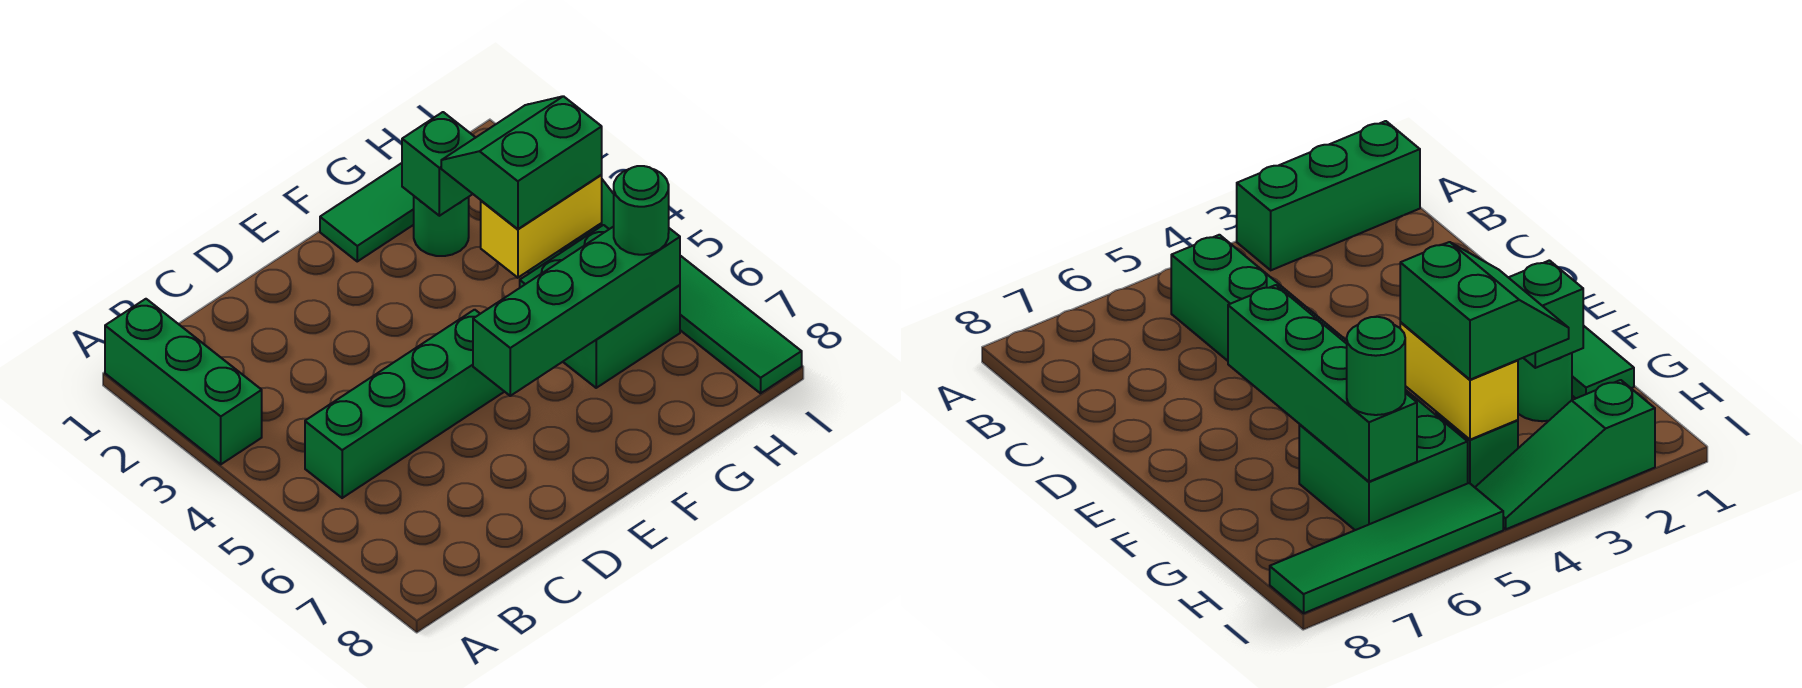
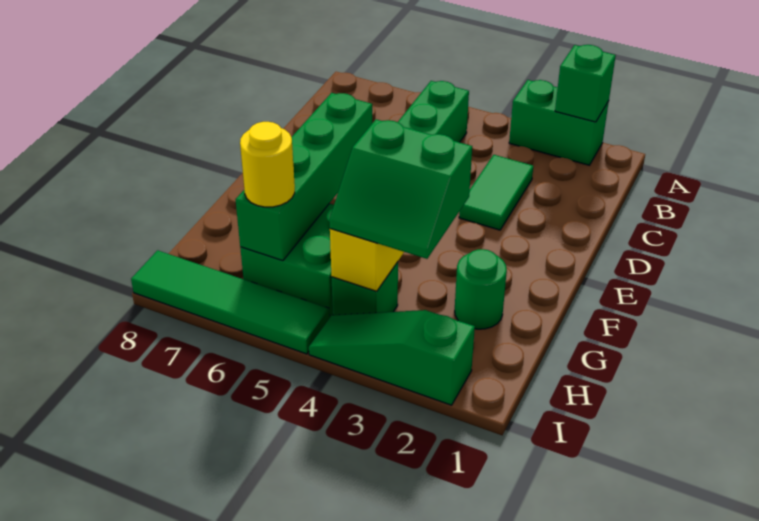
green brick A1:A3 level 1 -> green brick A2:A3 level 1
green tile F1:G1 level 1 -> green tile C3:D3 level 1
green brick G2 level 2 -> green brick A2 level 2
green slope G3:H4 level 3 top 4 -> green slope G3:H4 level 3 top G
green round brick H6 level 3 -> yellow round brick H6 level 3

